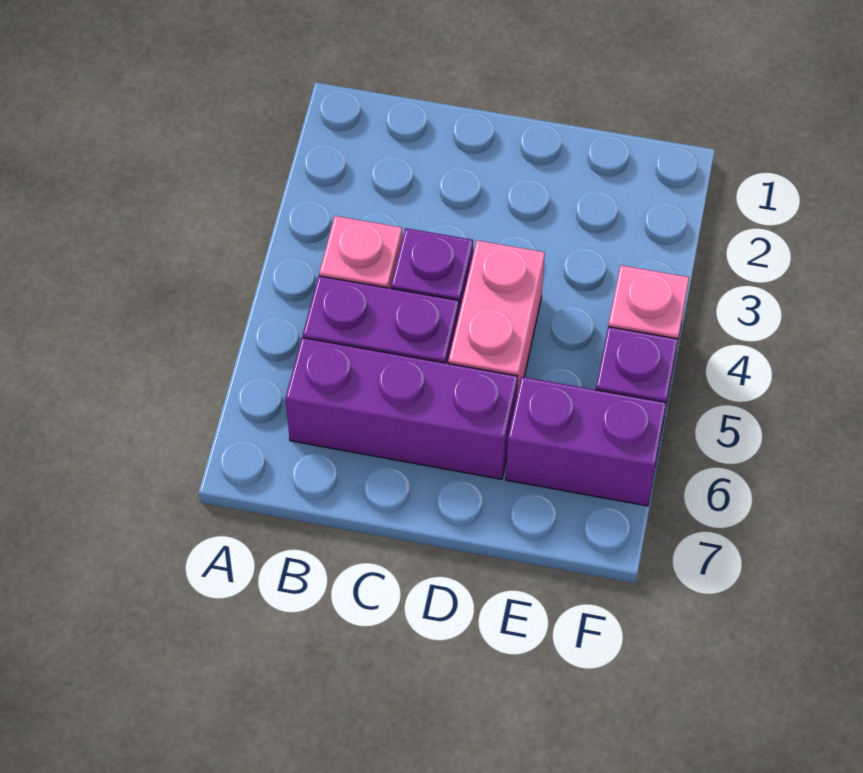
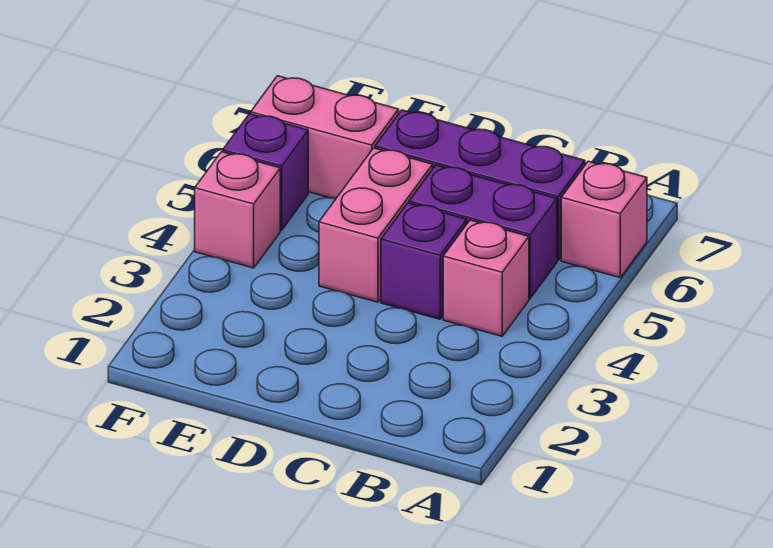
none -> pink brick A6 level 1
purple brick E6:F6 level 1 -> pink brick E6:F6 level 1

